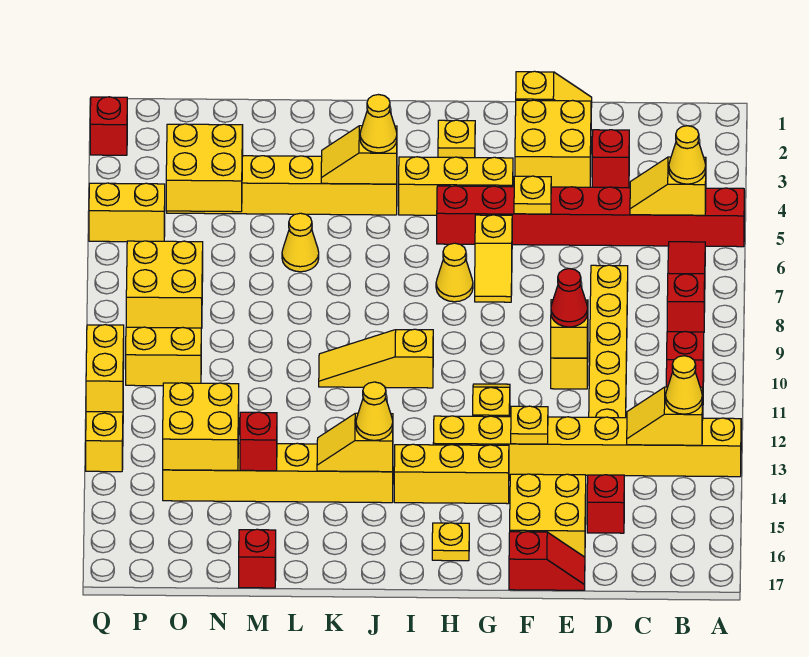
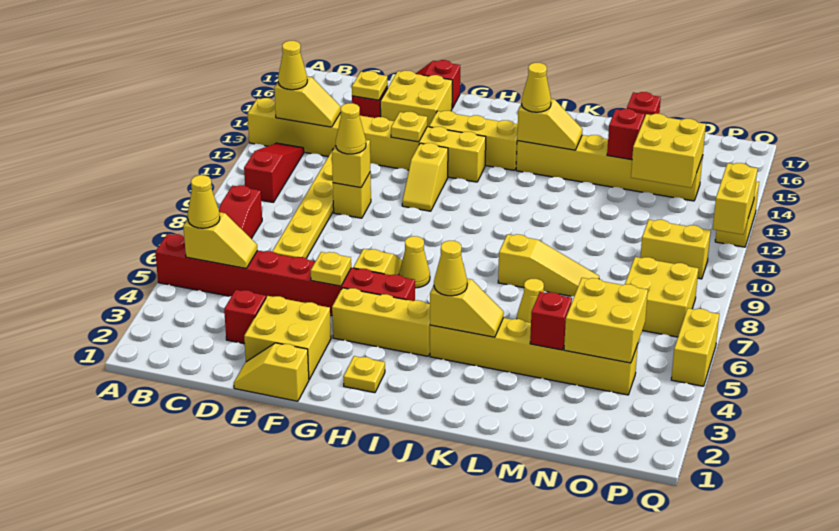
red cone E10 level 3 -> yellow cone E10 level 3
yellow plate H16 level 1 -> yellow plate D15 level 2
yellow slope I10:K10 level 1 top I -> yellow slope K8:M8 level 1 top K
yellow brick P5:Q5 level 1 -> yellow brick Q5:Q6 level 1
red brick Q2 level 1 -> red brick M4 level 2

